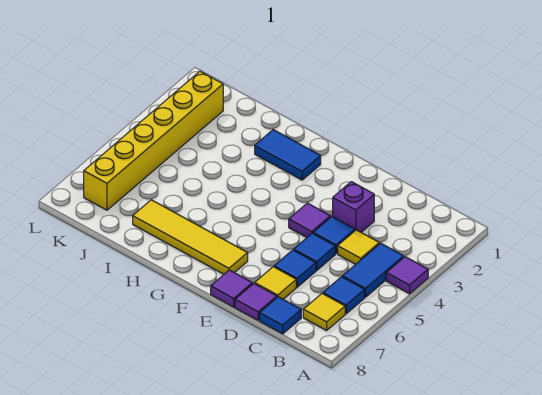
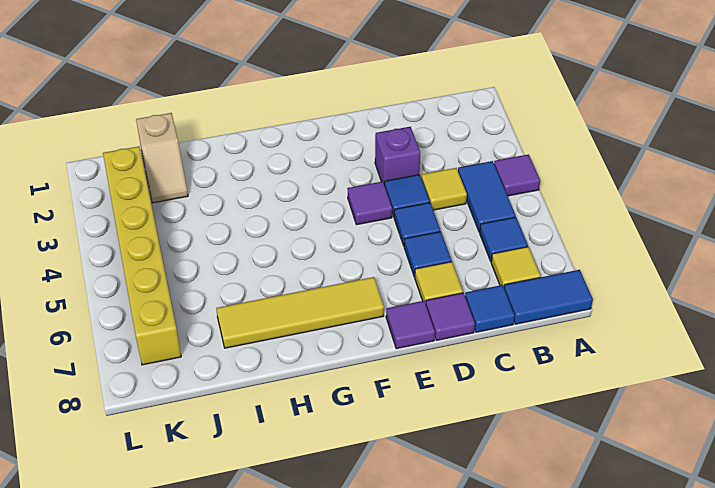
blue tile G2:H2 level 1 -> blue tile A8:B8 level 1
none -> tan slope J1:J2 level 1 top 1

